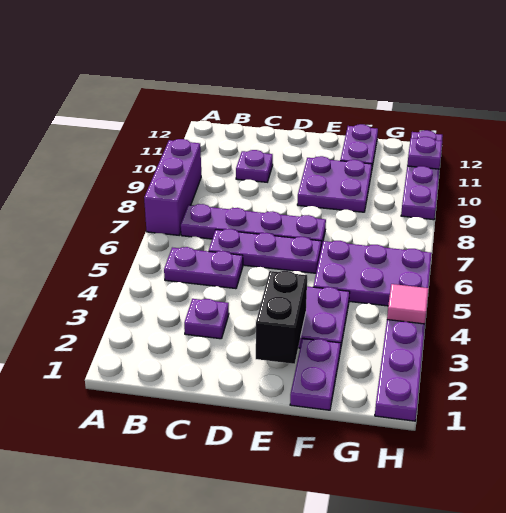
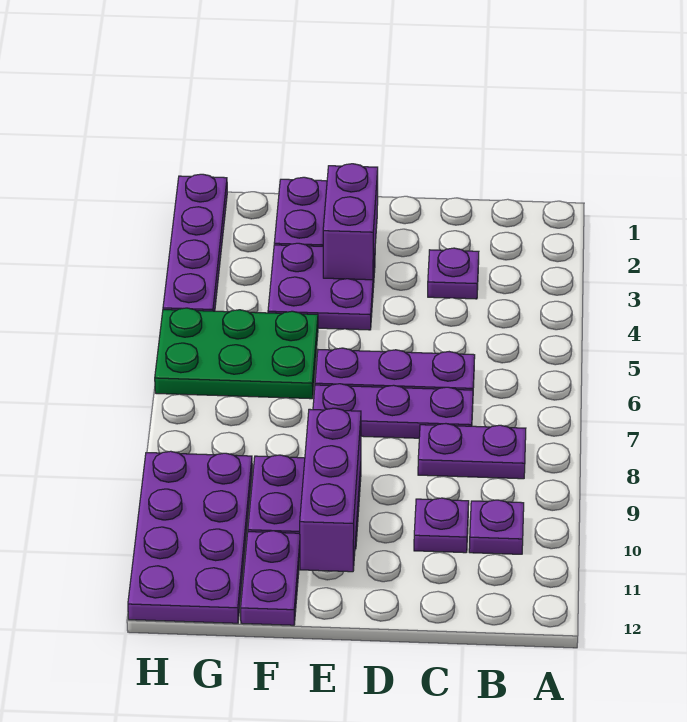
purple brick A7:A9 level 1 -> purple brick E9:E11 level 2
purple plate B5:C5 level 1 -> purple plate B8:C8 level 1
purple plate B7:E7 level 1 -> purple plate C7:E7 level 1
black brick E2:E3 level 2 -> purple brick E2:E3 level 2
purple plate F5:H6 level 1 -> green plate F5:H6 level 1
pink tile H4 level 2 -> none
purple plate H9:H12 level 1 -> purple plate G9:H12 level 1
purple plate H11 level 2 -> purple plate B10 level 1

